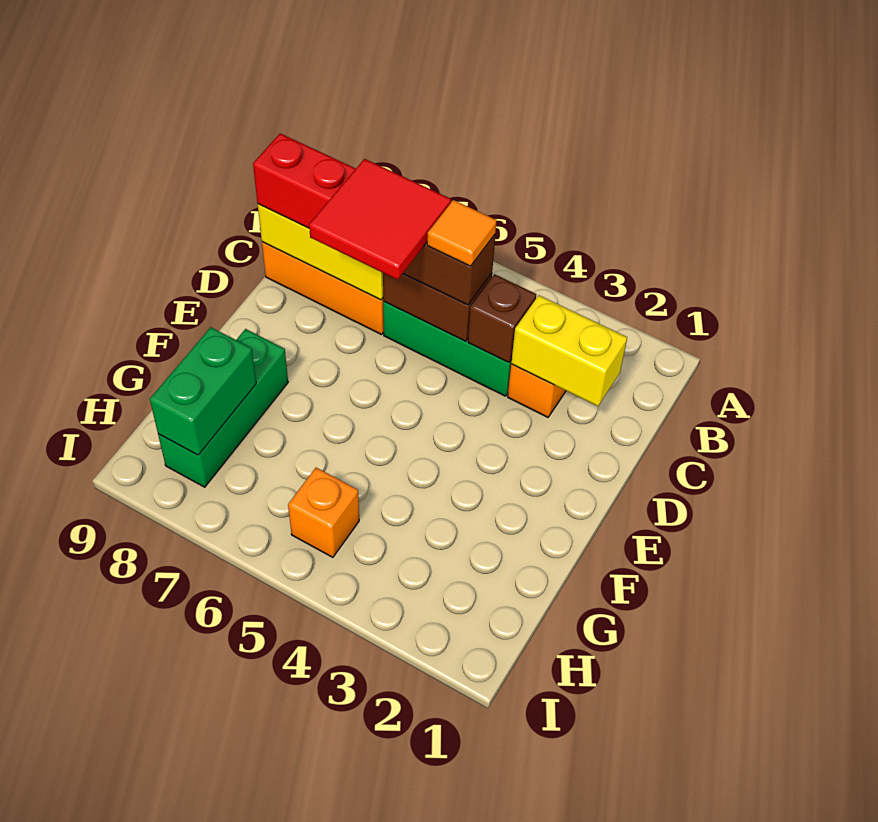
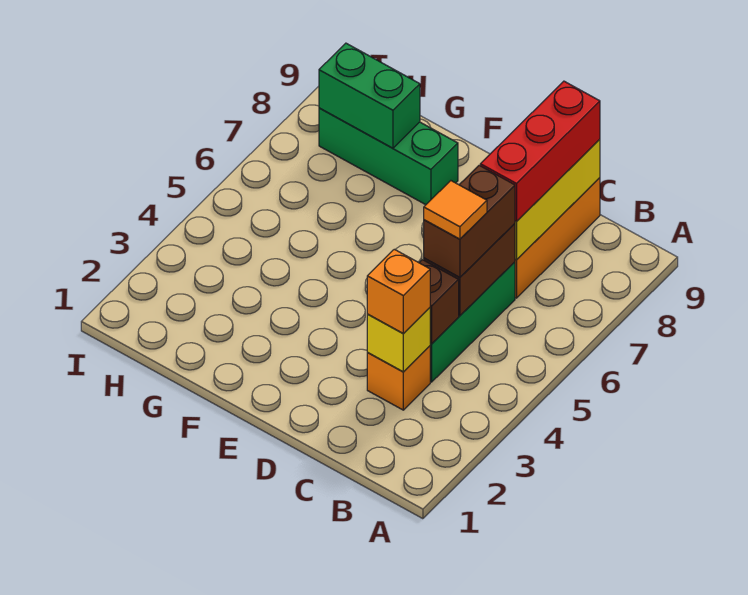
yellow brick C2:C3 level 2 -> yellow brick C3 level 2
red tile C6:D7 level 4 -> none
orange brick H5 level 1 -> orange brick C3 level 3

